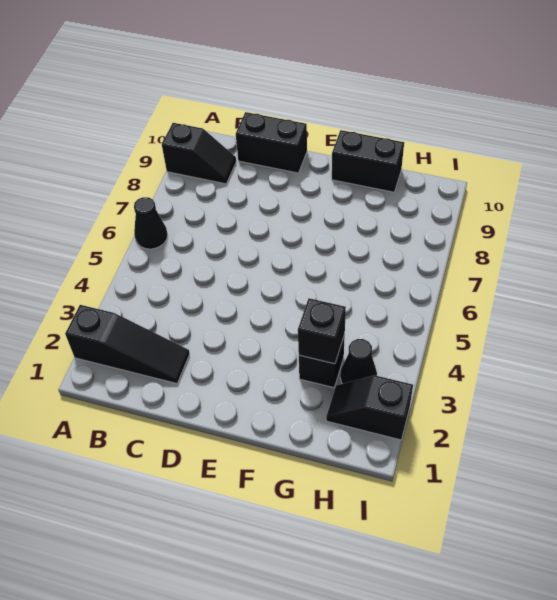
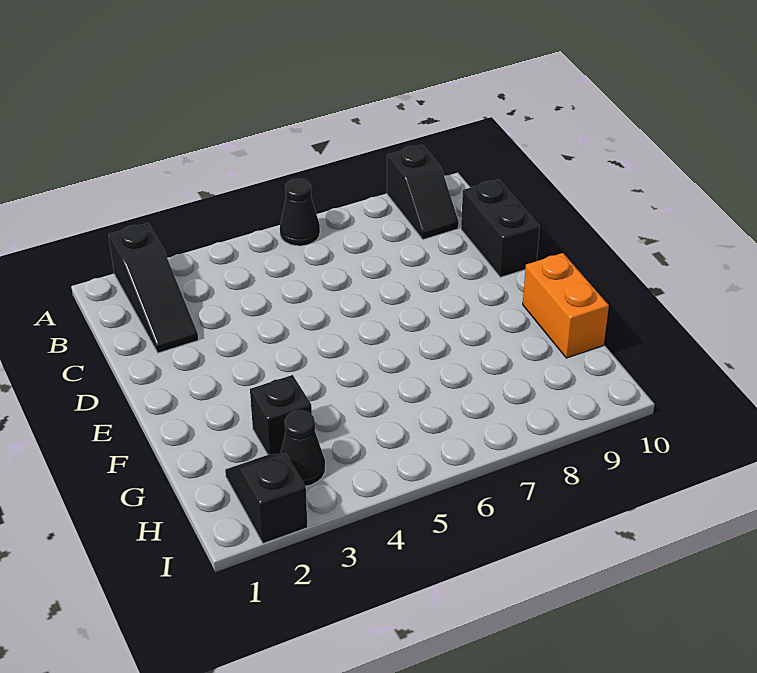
black brick F10:G10 level 1 -> orange brick F10:G10 level 1
black brick G3 level 2 -> none

